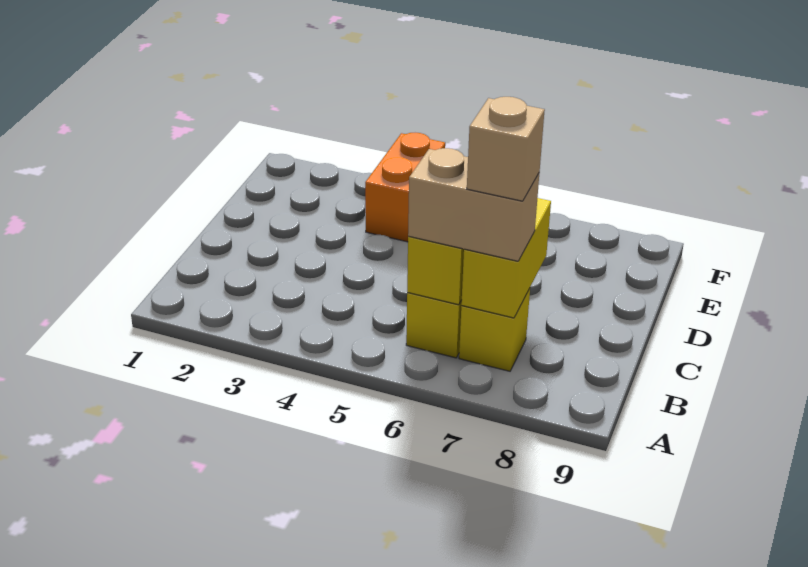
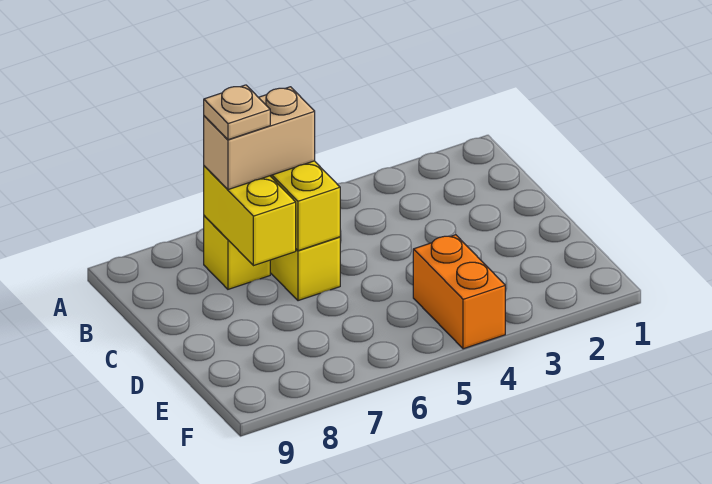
tan brick B7 level 4 -> tan plate B7 level 4

